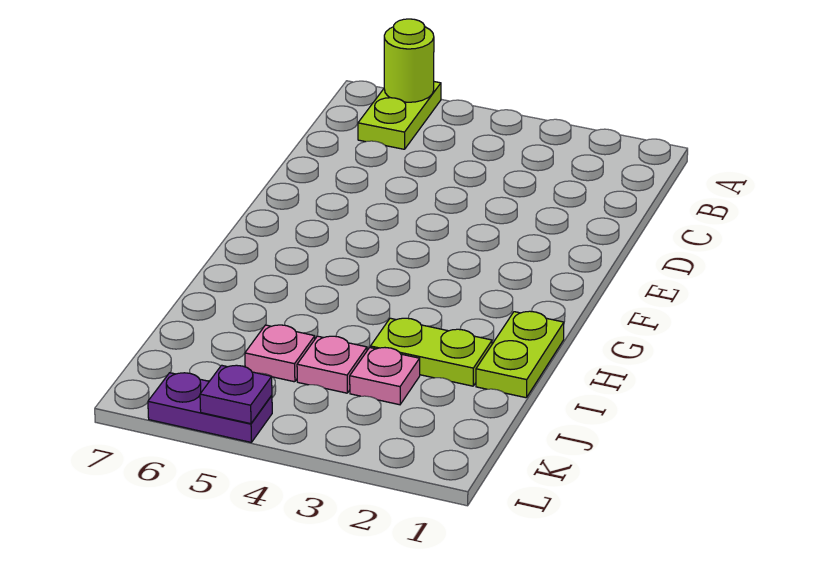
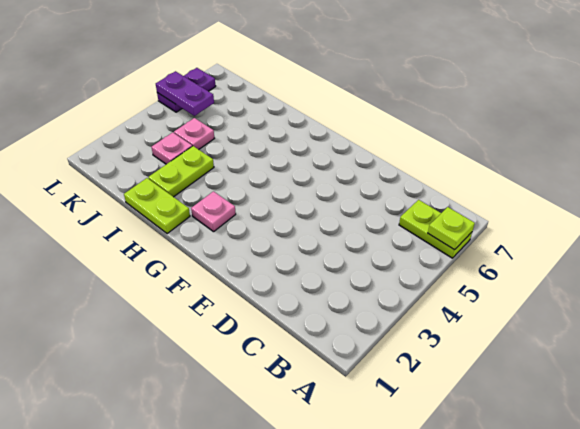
lime round brick A6 level 2 -> lime plate A6 level 2
pink plate J5 level 1 -> pink plate G2 level 1
purple plate L5 level 2 -> purple plate K5:L5 level 2

